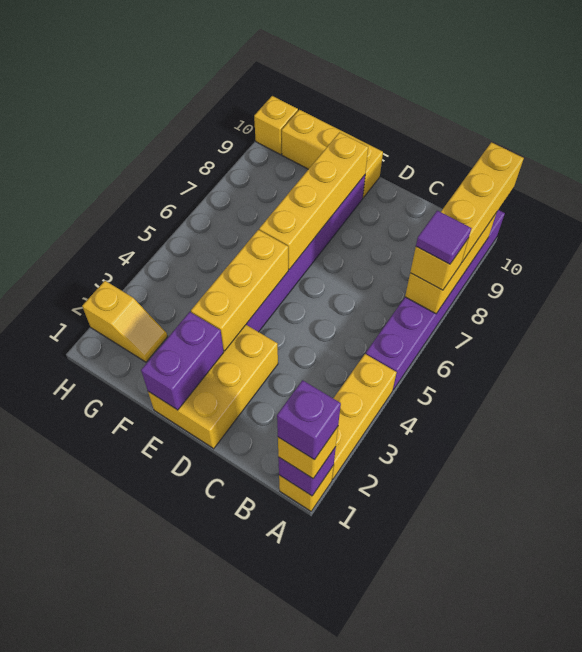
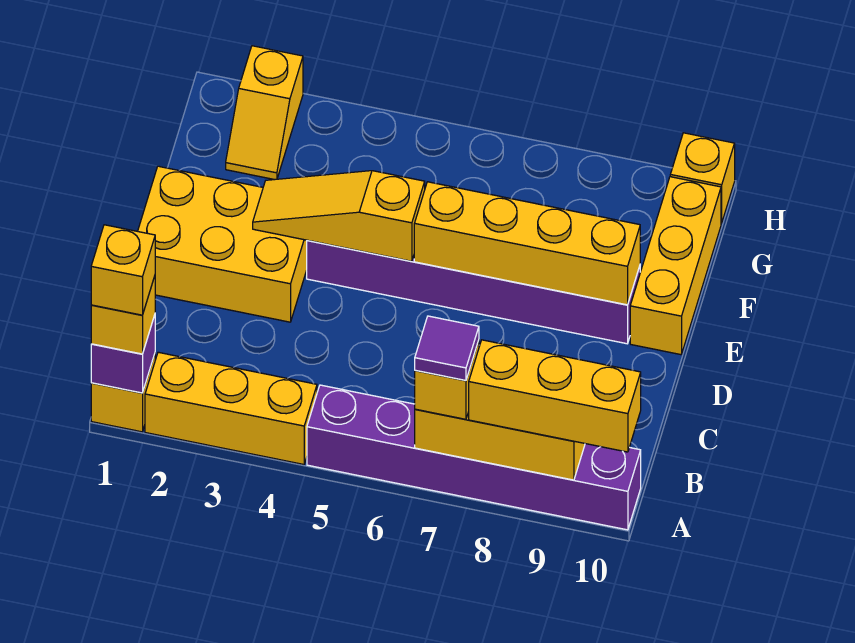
purple brick A1 level 4 -> yellow brick A1 level 4
purple brick E1:E2 level 2 -> none
yellow brick E3:E5 level 2 -> yellow slope E3:E5 level 2 top 5

